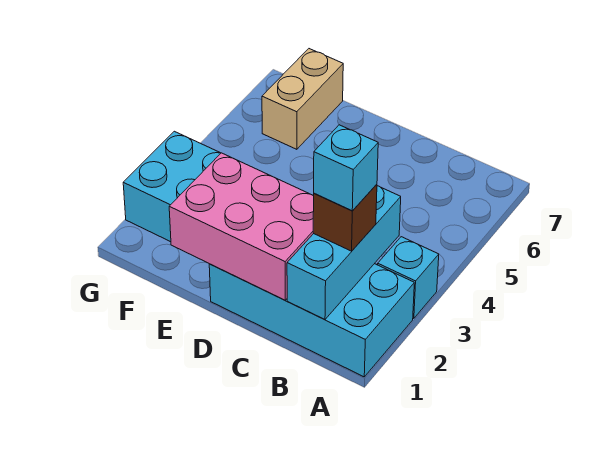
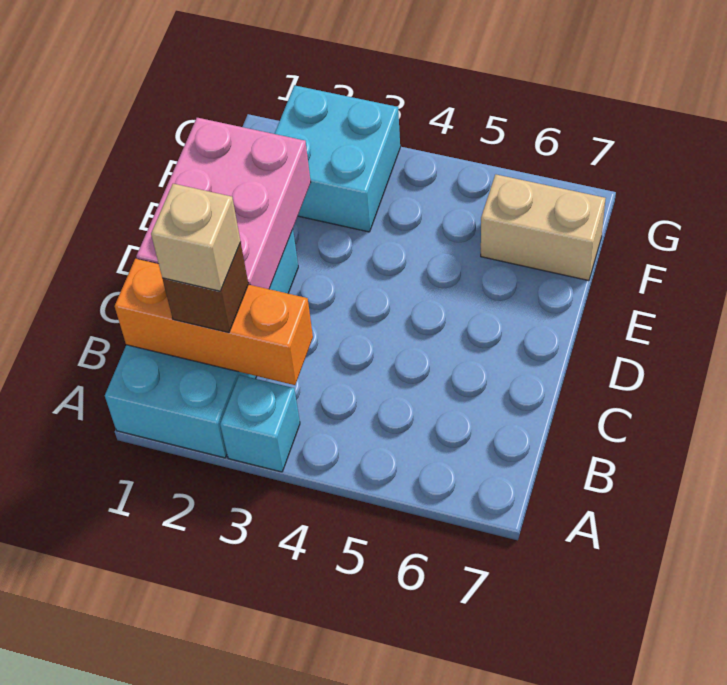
cyan brick B1:B3 level 2 -> orange brick B1:B3 level 2
cyan brick B2 level 4 -> tan brick B2 level 4

